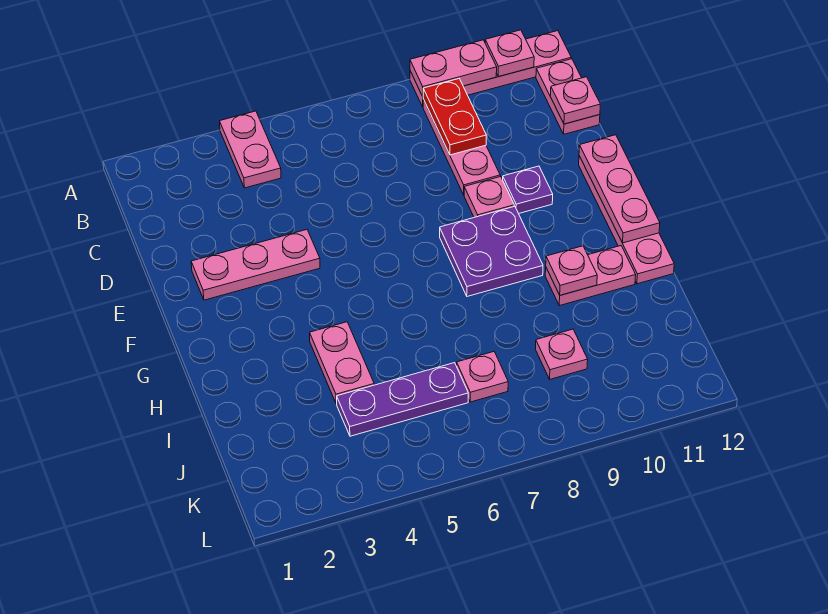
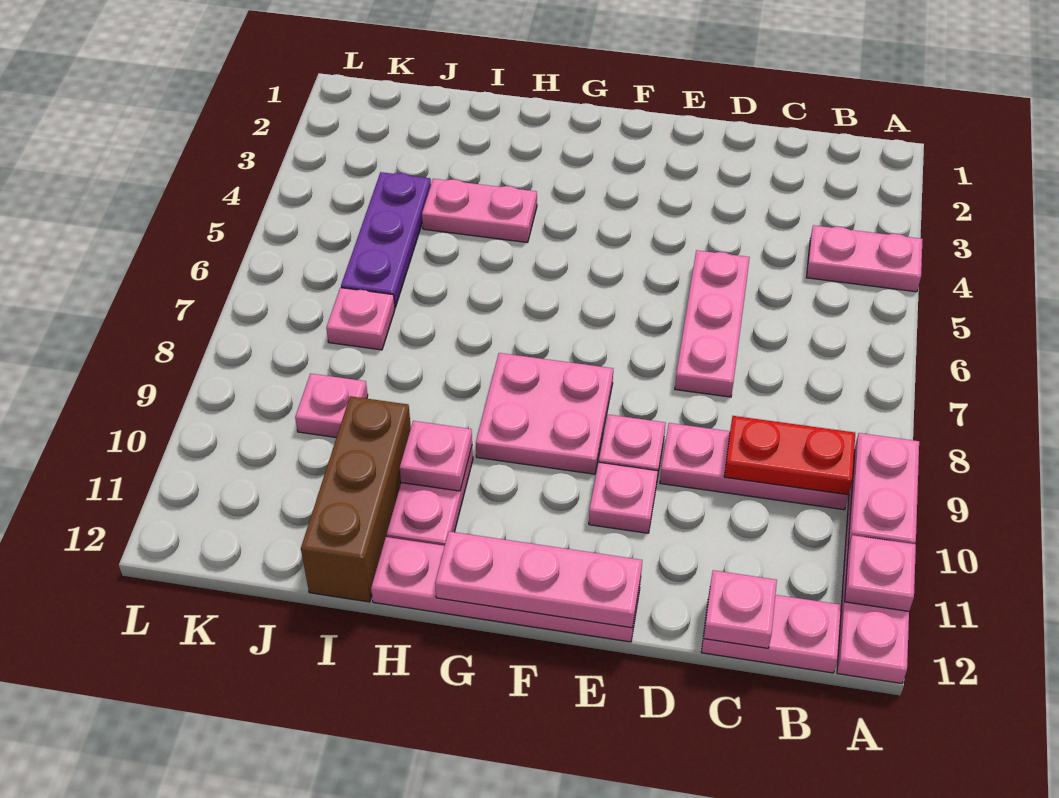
pink plate E2:E4 level 1 -> pink plate D5:D7 level 1
purple plate E10 level 1 -> pink plate E10 level 1
purple plate F8:G9 level 1 -> pink plate F8:G9 level 1
none -> brown brick I10:I12 level 1

